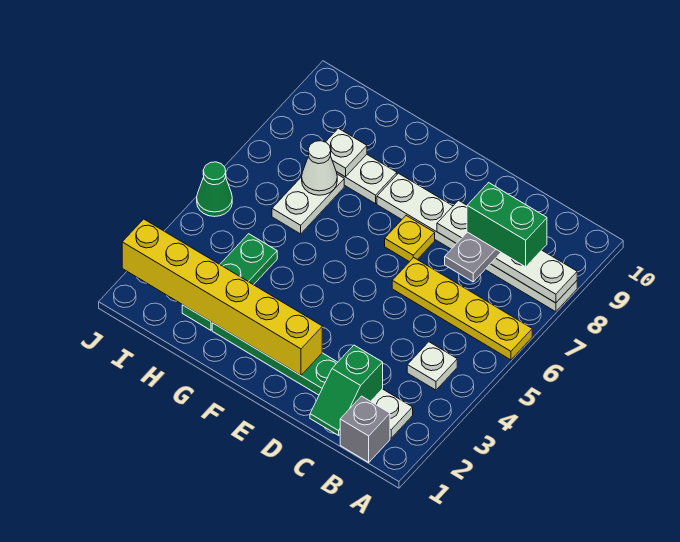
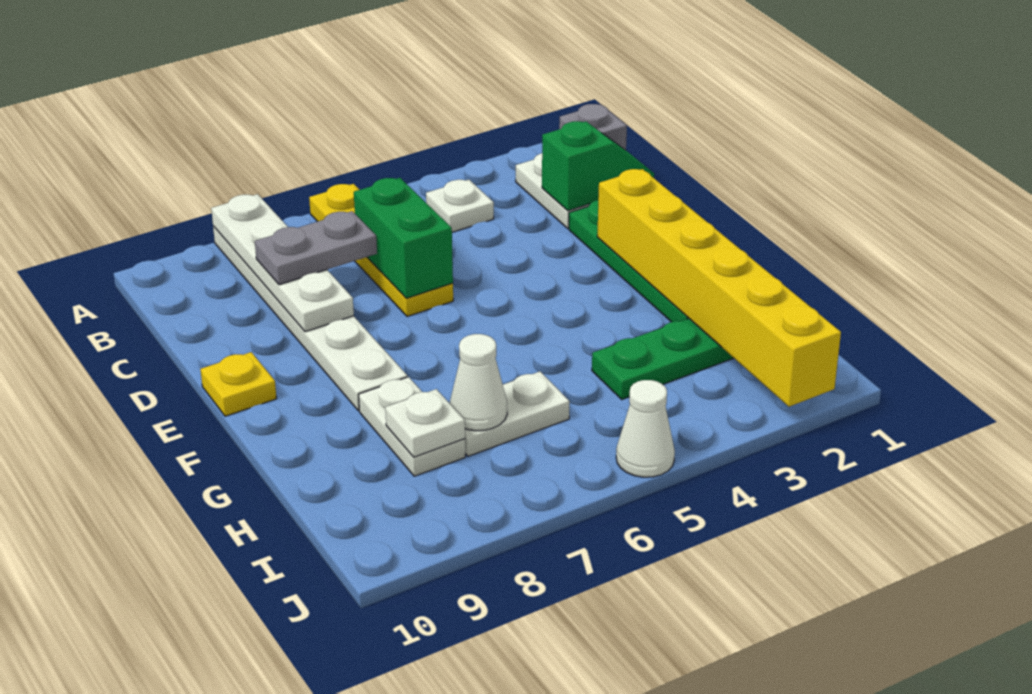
green brick B8:C8 level 4 -> green brick C6:D6 level 2
yellow plate E7 level 1 -> yellow plate E10 level 1
green cone J5 level 1 -> white cone J5 level 1

